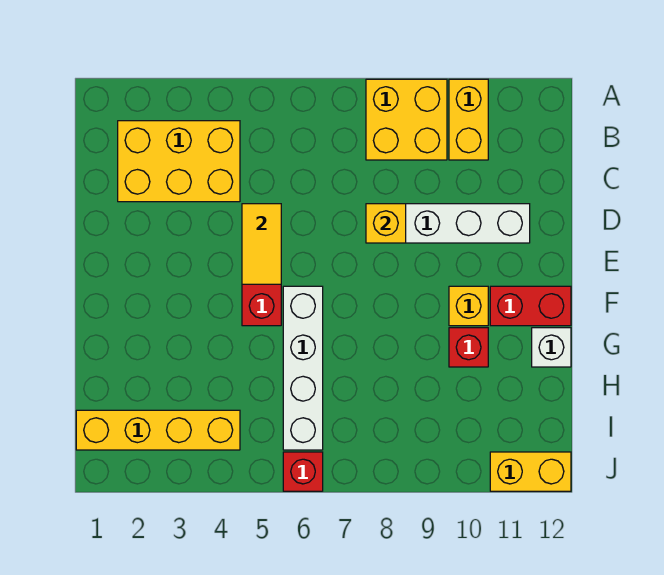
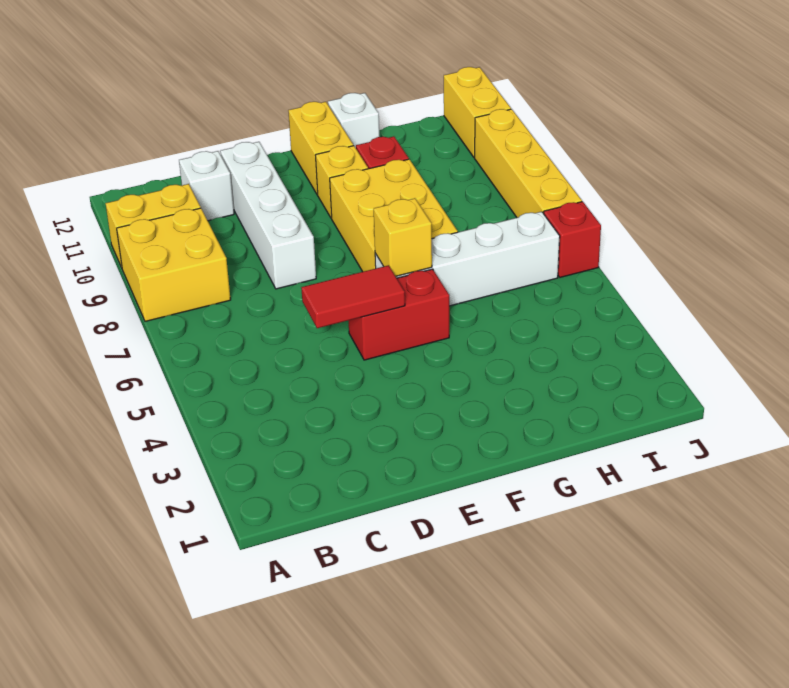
yellow brick B2:C4 level 1 -> yellow brick F7:G9 level 1
none -> white brick C11 level 1
yellow tile D5:E5 level 2 -> red tile D5:E5 level 2
yellow brick D8 level 2 -> yellow brick F6 level 2
red brick F11:F12 level 1 -> yellow brick F11:F12 level 1
yellow brick I1:I4 level 1 -> yellow brick J7:J10 level 1

